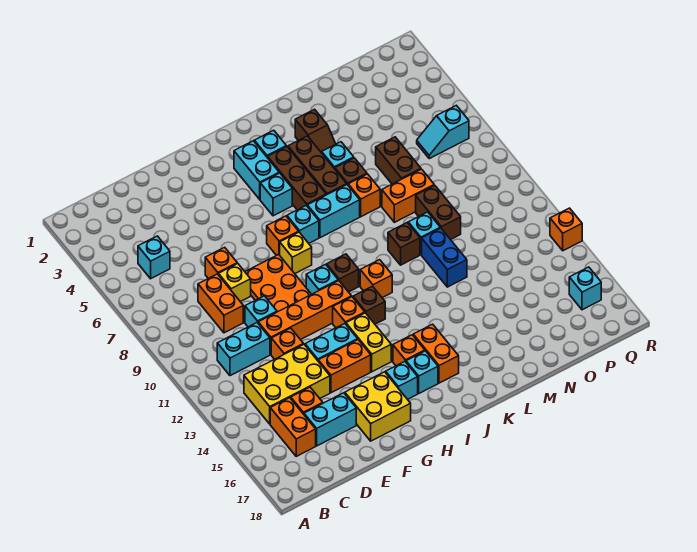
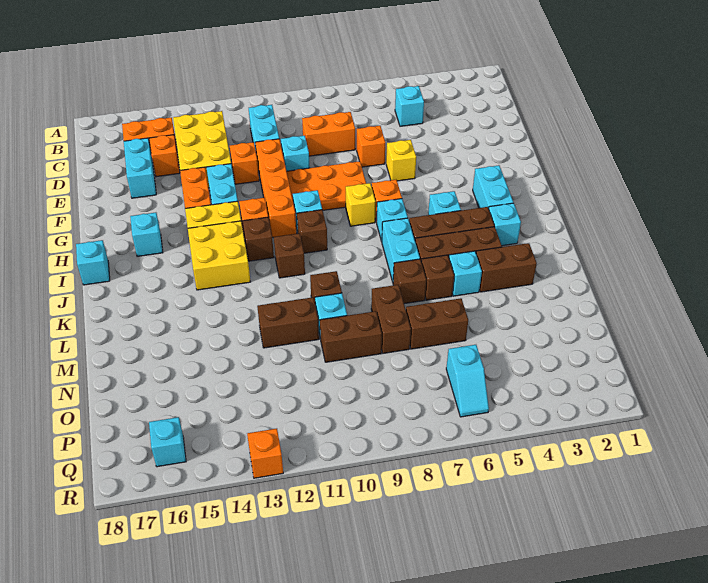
yellow brick E8 level 1 -> yellow brick F6 level 1
yellow brick F16:G17 level 1 -> yellow brick I13:J14 level 1
cyan brick I3:I4 level 1 -> cyan brick H3:I3 level 1
orange brick I15 level 1 -> none
cyan brick I16 level 1 -> cyan brick I18 level 1
orange brick J11 level 1 -> brown brick J11 level 1
orange brick J15:J16 level 1 -> none
brown slope L3:L4 level 1 top 3 -> brown brick L3:L4 level 1
orange brick L7 level 1 -> brown brick L7 level 1
orange brick M8:N8 level 1 -> brown brick M8:N8 level 1
blue brick M11:M12 level 1 -> brown brick M11:M12 level 1
cyan slope P6:Q6 level 1 top Q -> cyan slope P6:Q6 level 1 top P

